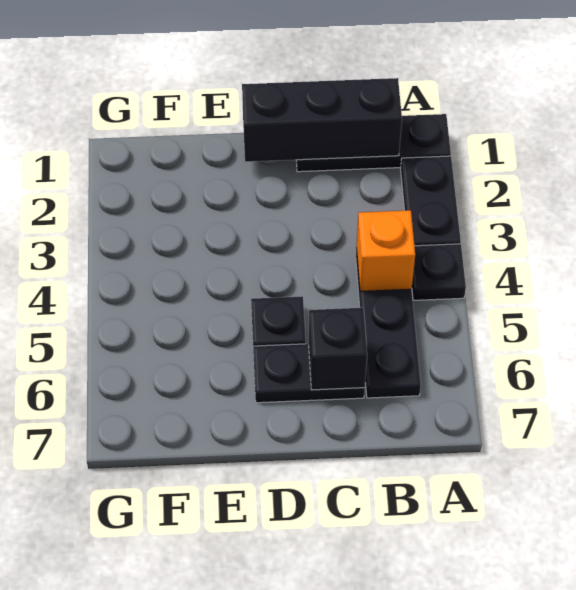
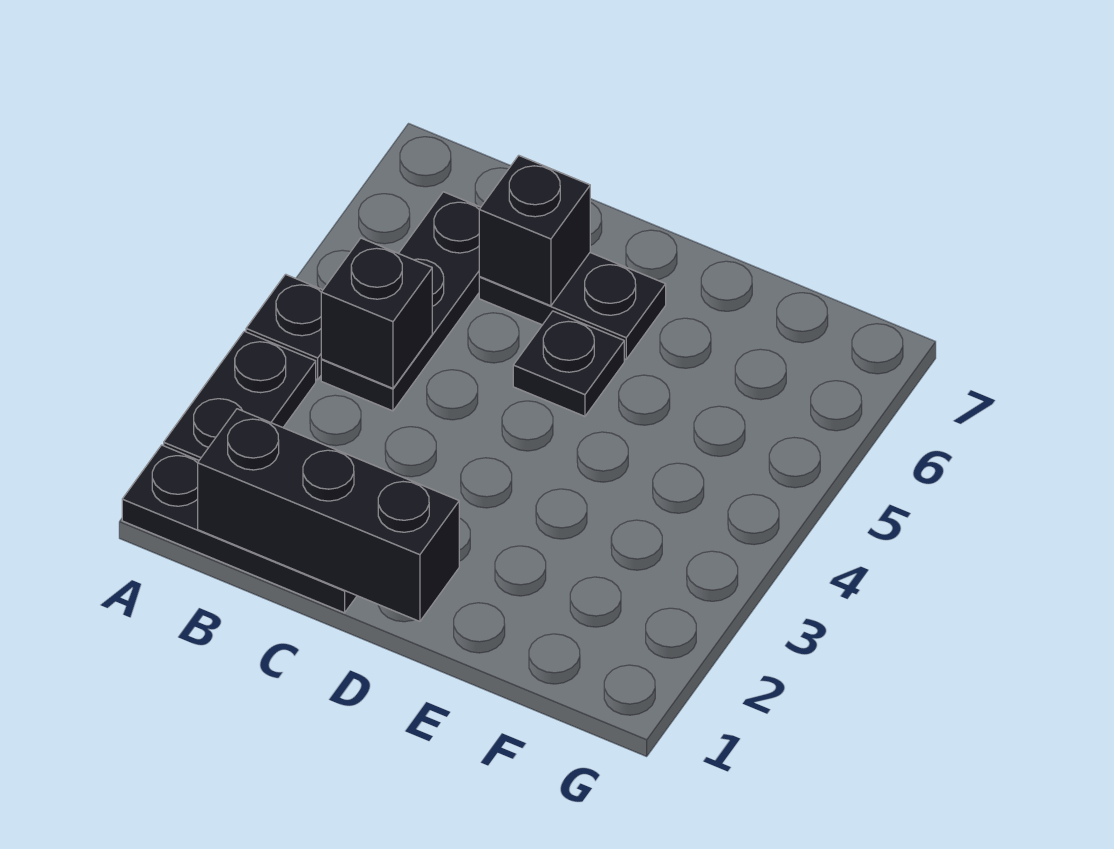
orange brick B4 level 2 -> black brick B4 level 2

